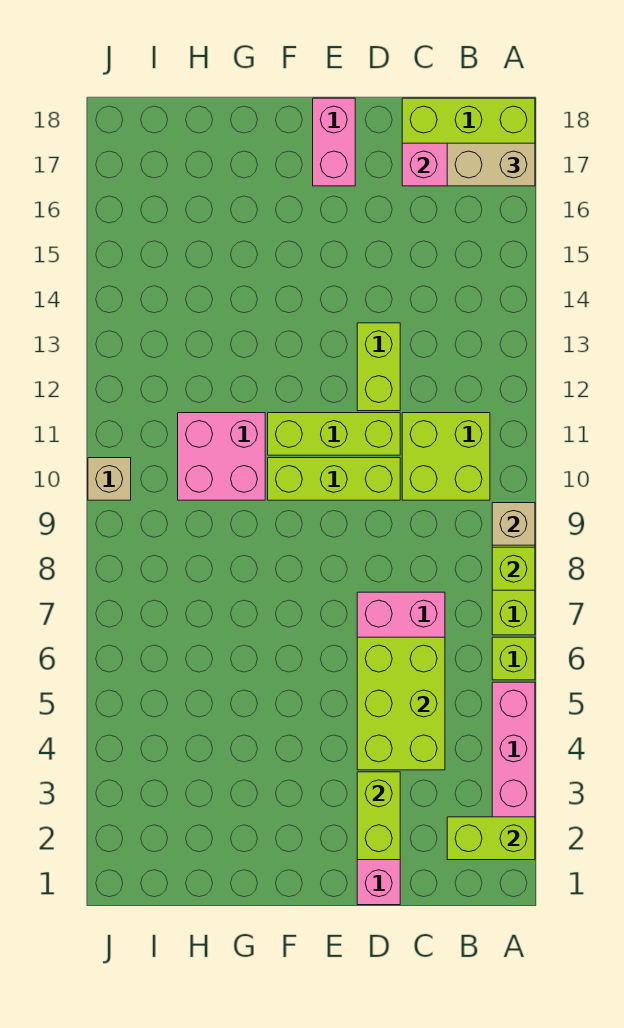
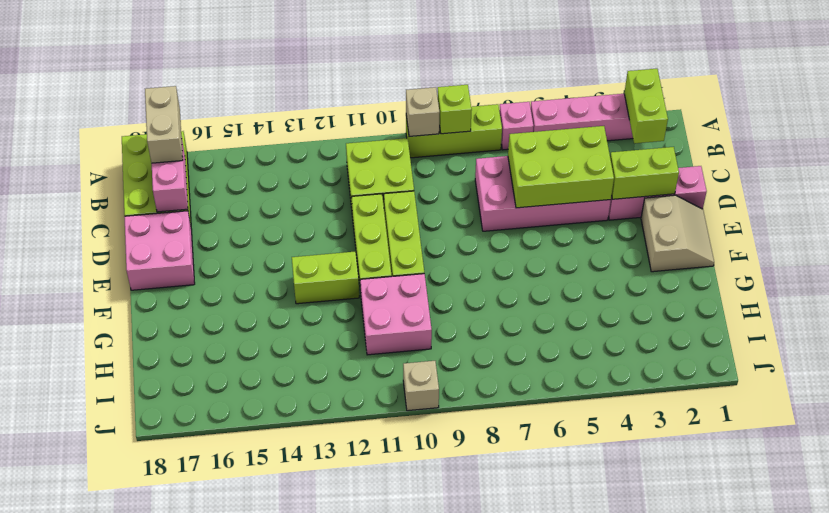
lime brick A6 level 1 -> pink brick A6 level 1
lime brick D12:D13 level 1 -> lime brick F12:F13 level 1
none -> tan slope E1:F2 level 1 top 2
pink brick E17:E18 level 1 -> pink brick D17:E18 level 1

